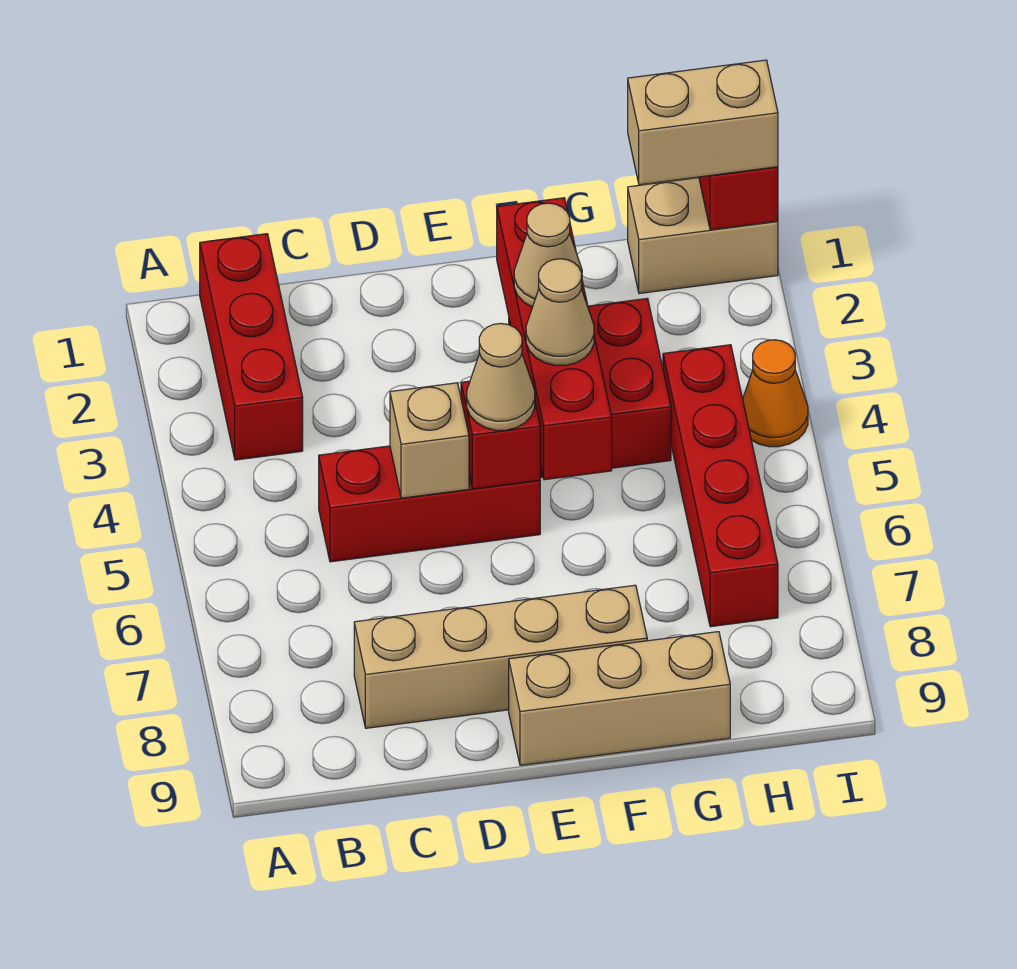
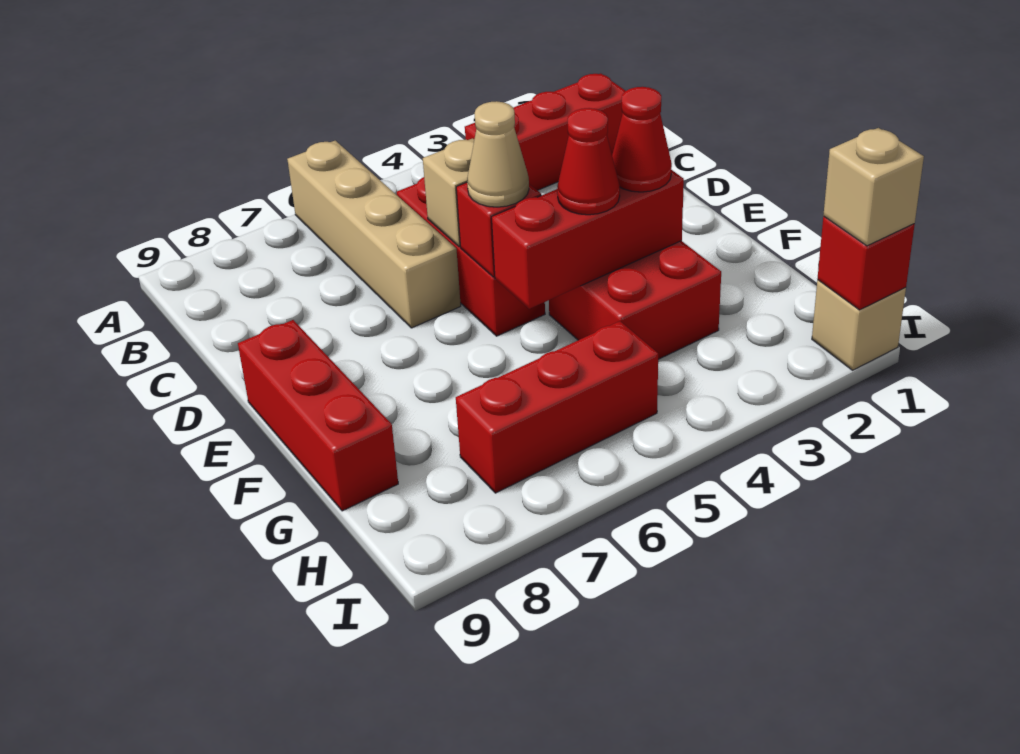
tan brick C8:F8 level 1 -> tan brick A6:D6 level 1
tan brick E9:G9 level 1 -> red brick E9:G9 level 1
red brick F2:F5 level 2 -> red brick F3:F5 level 2
tan cone F3 level 3 -> red cone F3 level 3
tan cone F4 level 3 -> red cone F4 level 3
tan brick H1:I1 level 1 -> tan brick I1 level 1
tan brick H1:I1 level 3 -> tan brick I1 level 3
red brick H4:H7 level 1 -> red brick H5:H7 level 1
orange cone I4 level 1 -> none

